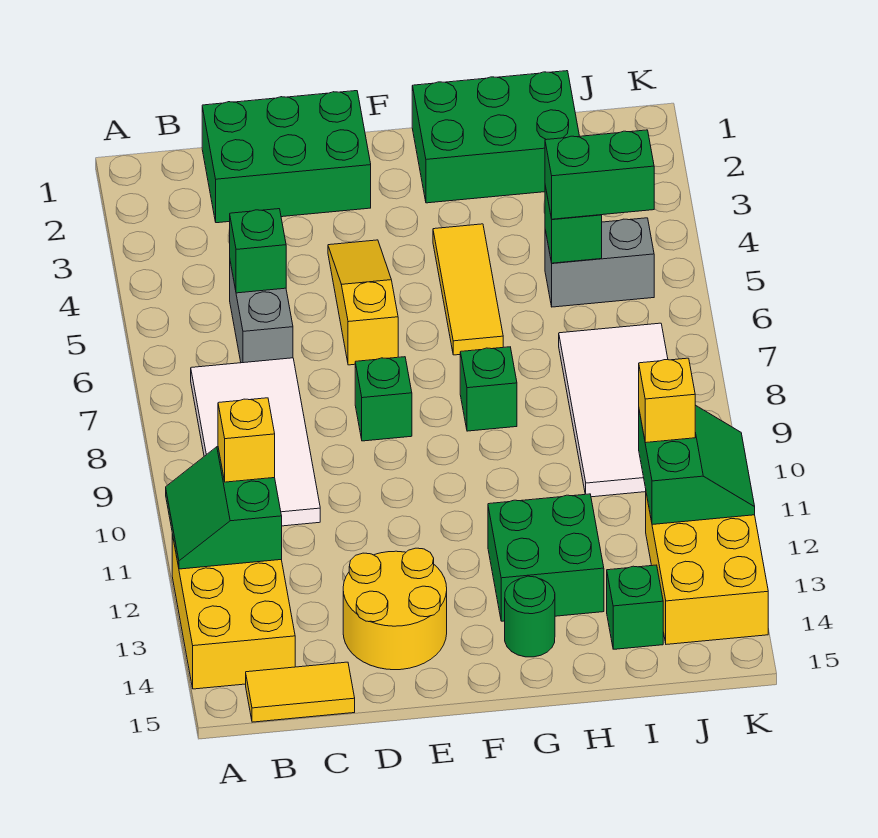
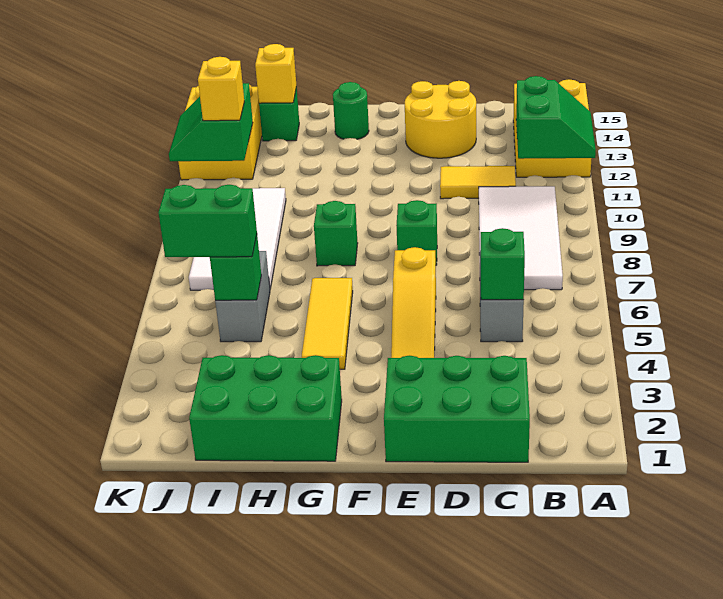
yellow brick B11 level 3 -> yellow brick I14 level 2
yellow tile B15:C15 level 1 -> yellow tile C11:D11 level 1
green brick G12:H13 level 1 -> none
grey brick I5:J5 level 1 -> grey brick I5:I6 level 1

